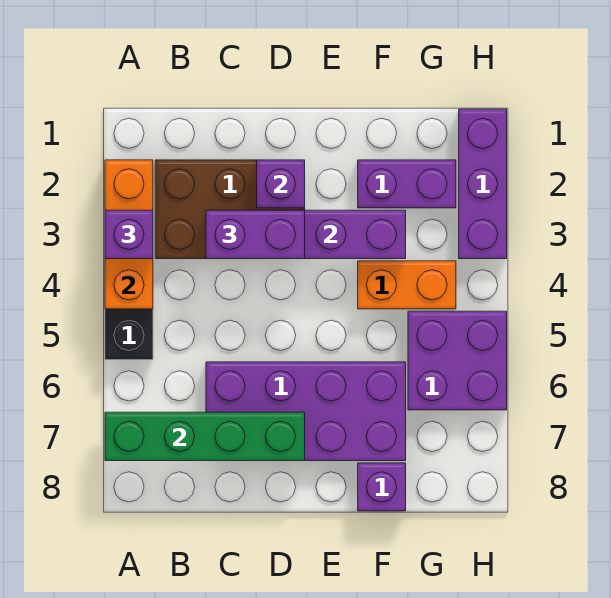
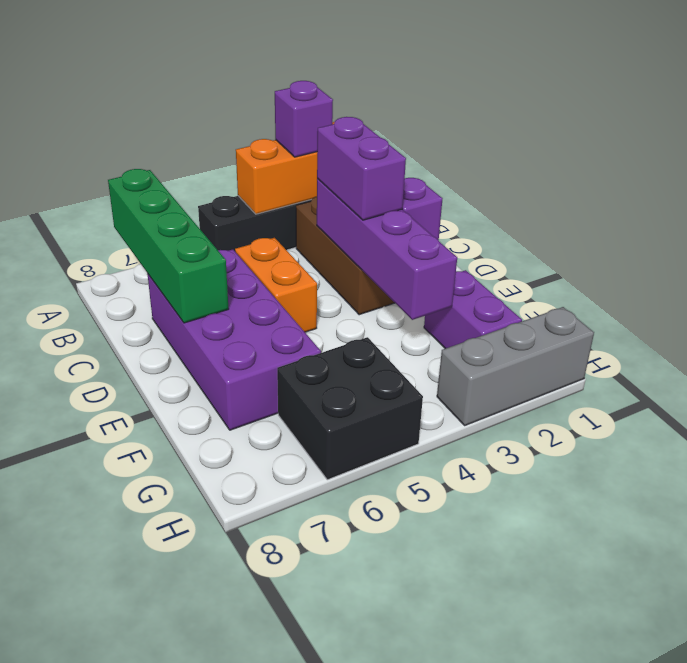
orange brick F4:G4 level 1 -> orange brick C5:D5 level 1
purple brick F8 level 1 -> none
purple brick G5:H6 level 1 -> black brick G5:H6 level 1
purple brick H1:H3 level 1 -> grey brick H1:H3 level 1

